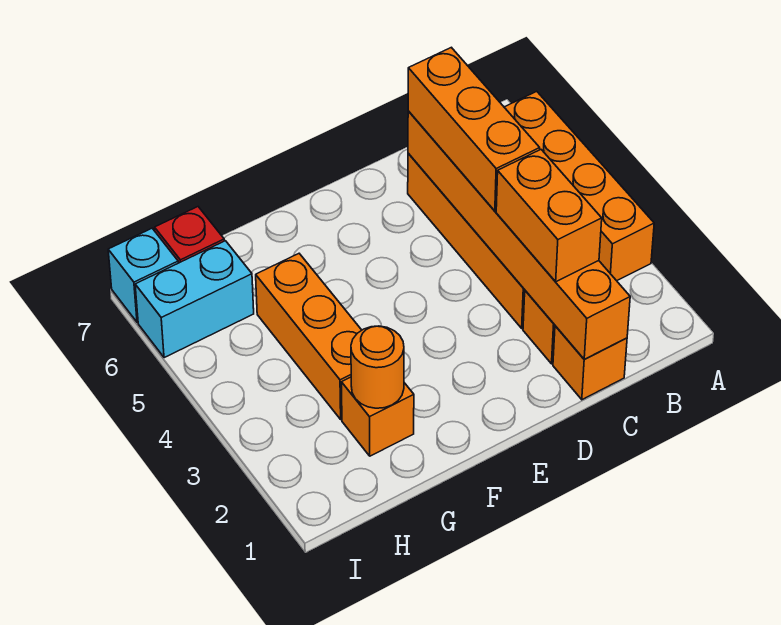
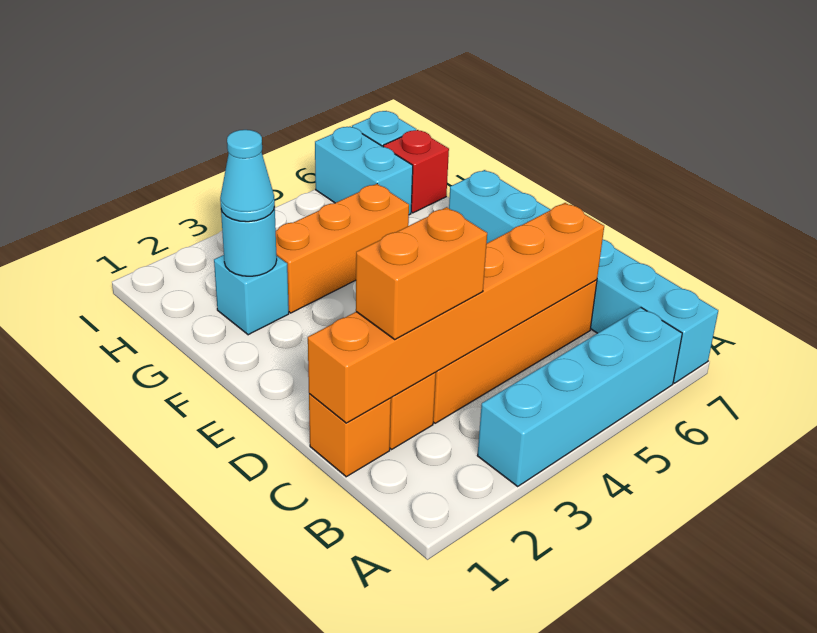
orange brick A3:A6 level 1 -> cyan brick A3:A6 level 1
none -> cyan brick A7:F7 level 1
orange brick C4:C6 level 3 -> none
orange brick G2 level 1 -> cyan brick G2 level 1
orange round brick G2 level 2 -> cyan round brick G2 level 2
none -> cyan cone G2 level 3

